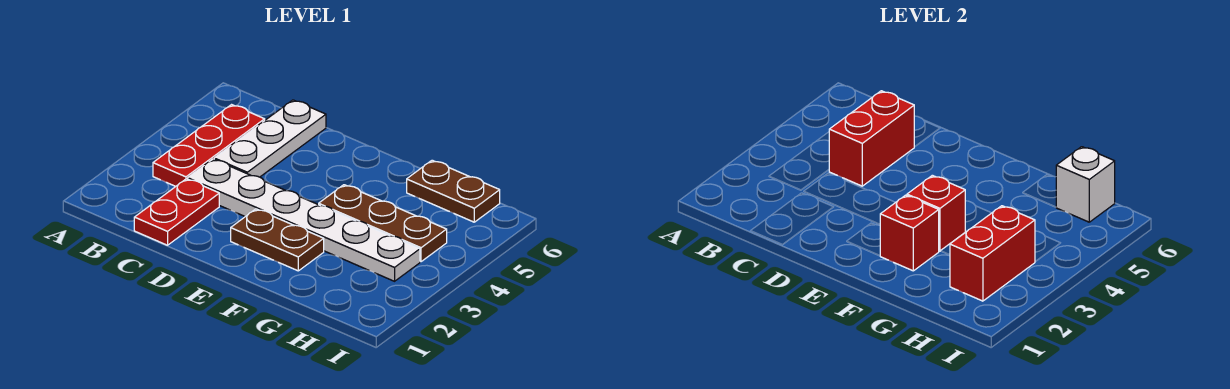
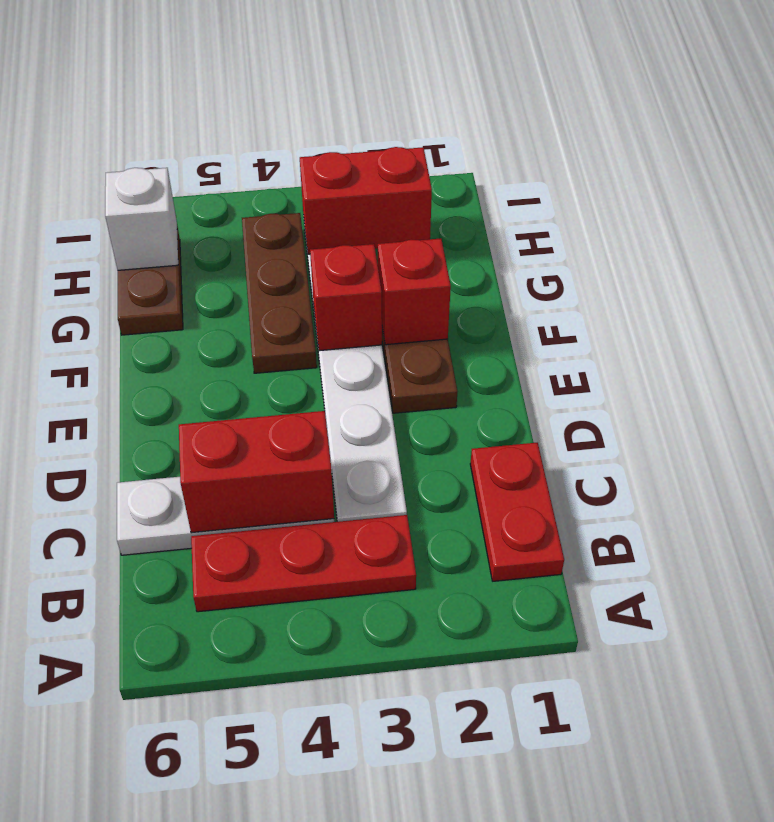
red plate C1:C2 level 1 -> red plate B1:C1 level 1

